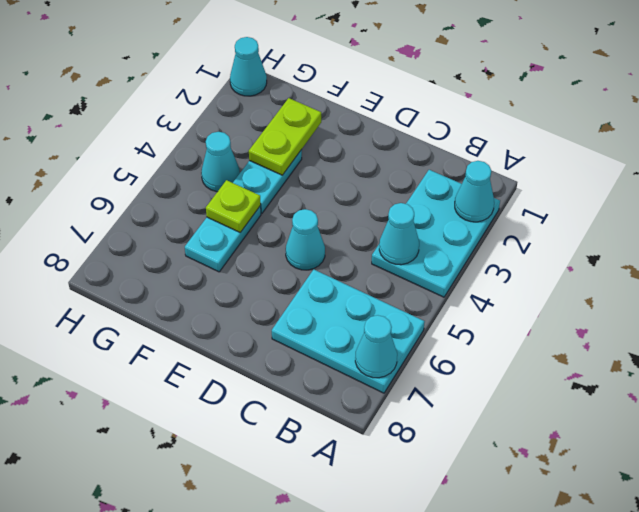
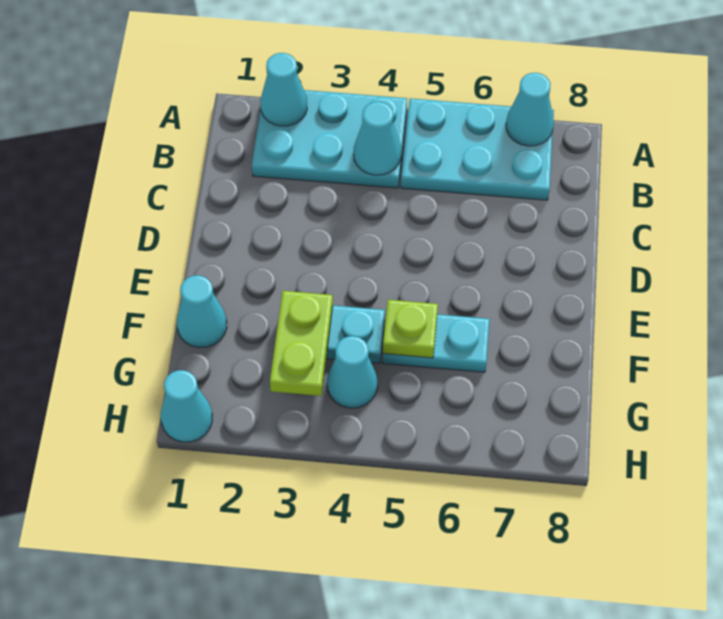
cyan plate A6:C7 level 1 -> cyan plate A5:B7 level 1
cyan cone D5 level 1 -> cyan cone F1 level 1
lime plate F2:F3 level 2 -> lime plate F3:G3 level 2

